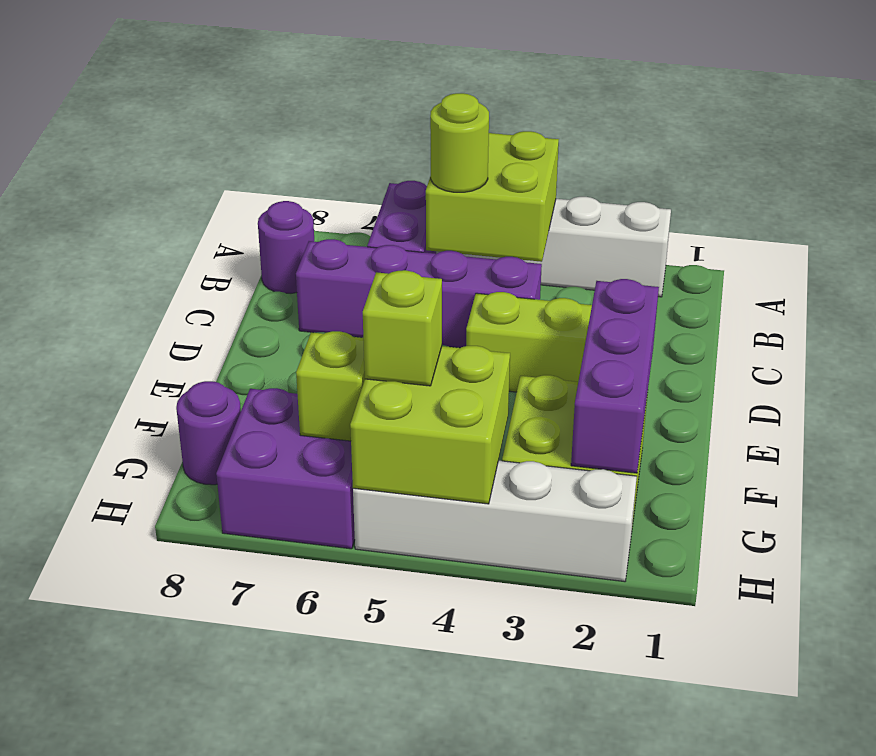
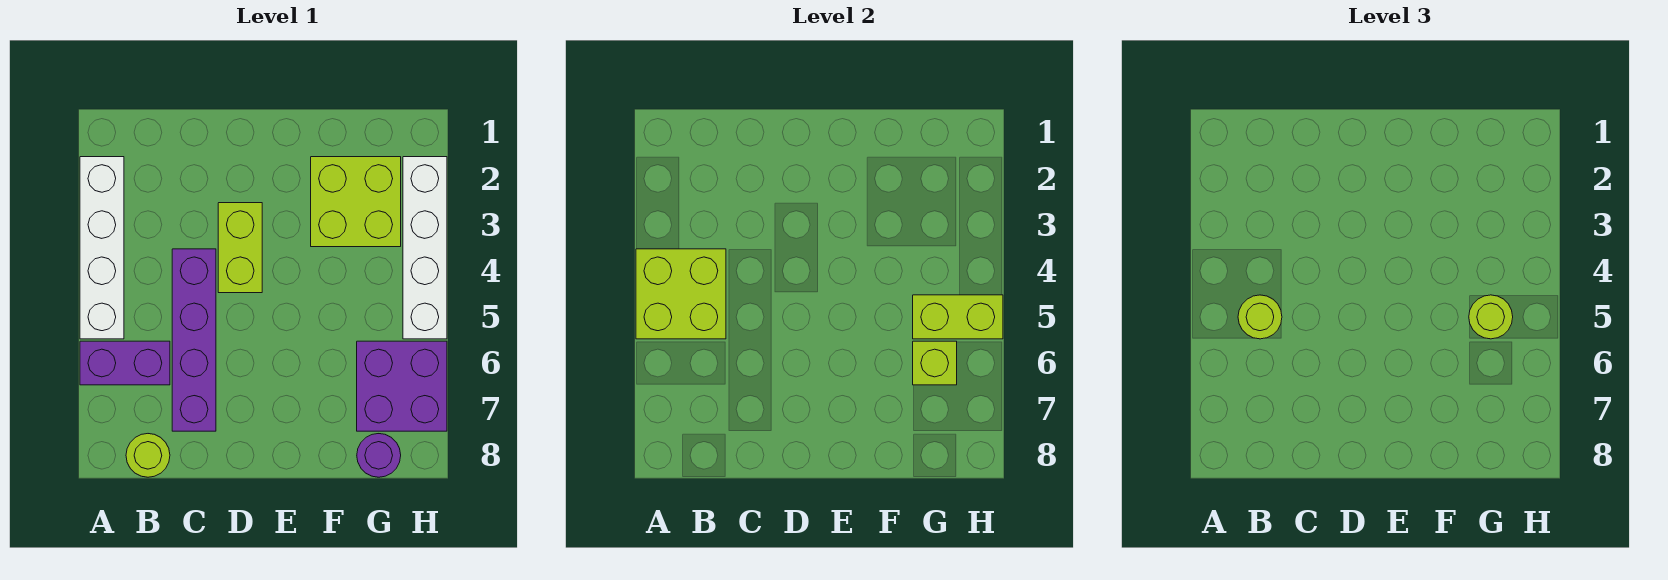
purple round brick B8 level 1 -> lime round brick B8 level 1
purple brick E2:G2 level 2 -> none
lime brick G4:H5 level 2 -> lime brick G5:H5 level 2
lime brick G5 level 3 -> lime round brick G5 level 3

